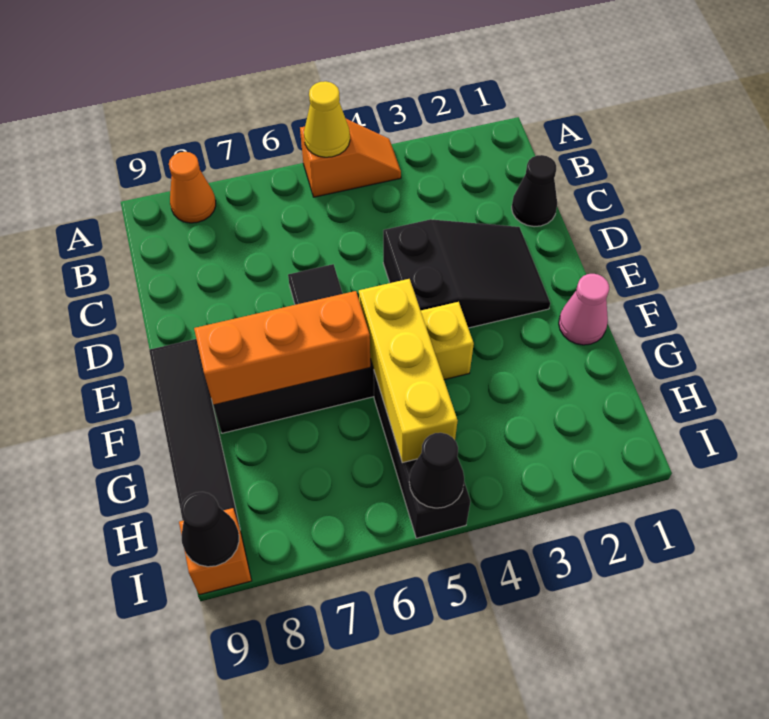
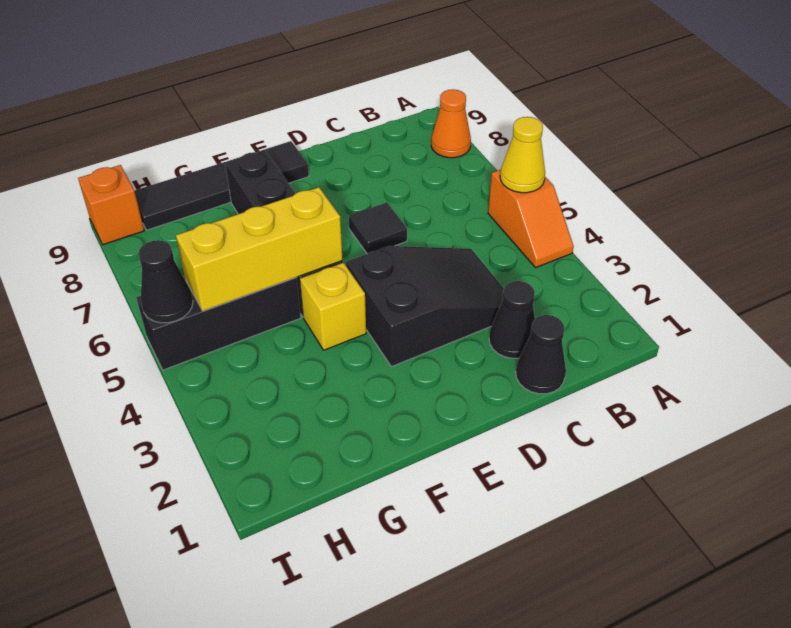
black slope D2:E4 level 1 top 4 -> black slope C3:E4 level 1 top E
pink cone F1 level 1 -> none
orange brick F6:F8 level 2 -> none
black cone I9 level 2 -> black cone C2 level 1

